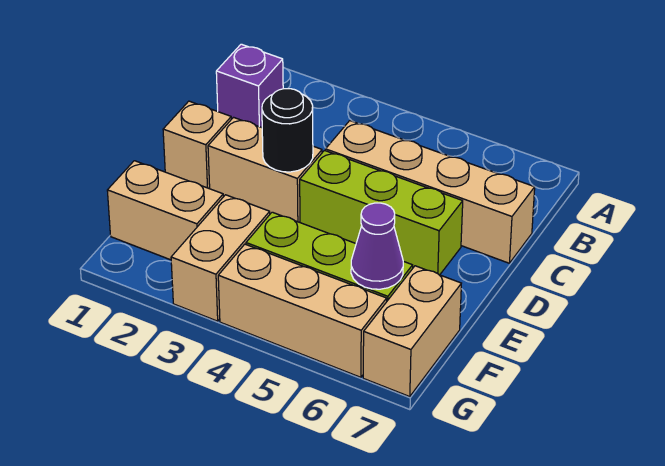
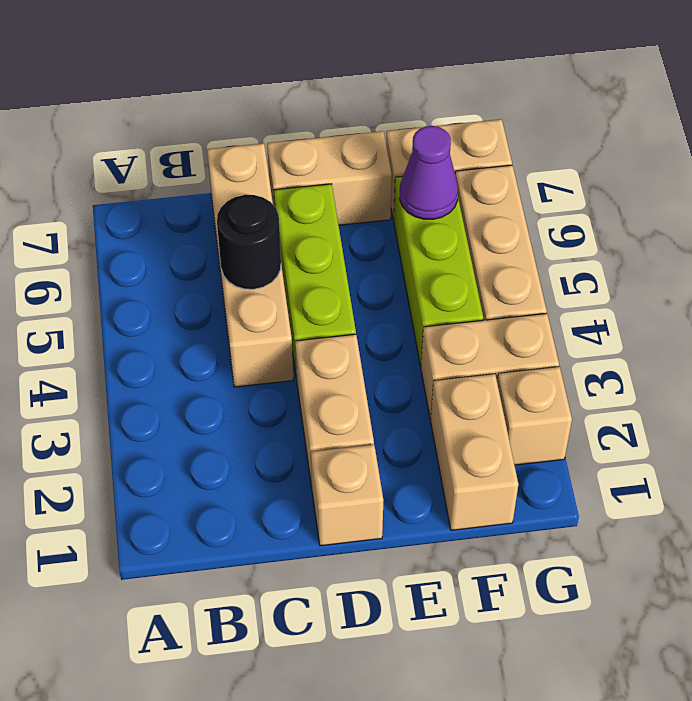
purple brick B1 level 1 -> none
black round brick D3 level 2 -> black round brick C5 level 2
none -> tan brick D7:E7 level 1
none -> tan brick G2 level 1

